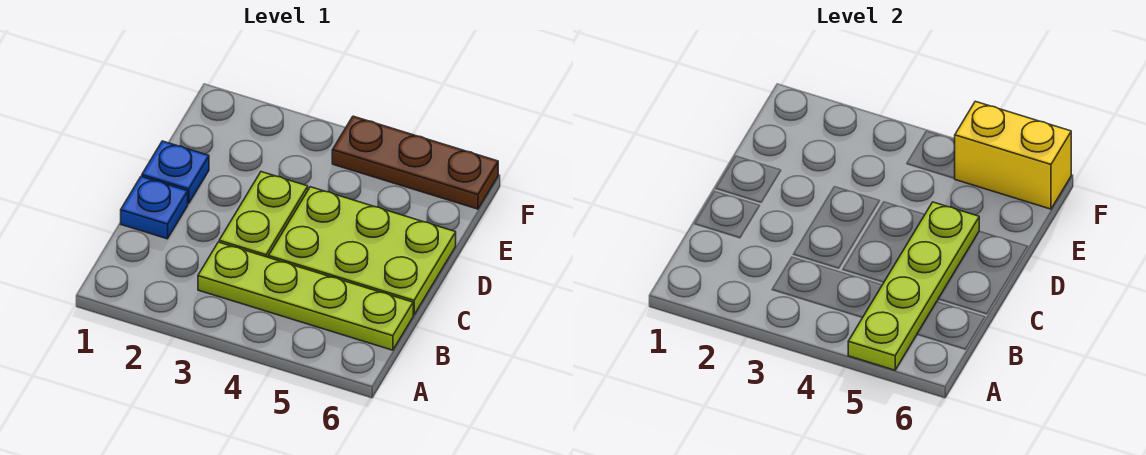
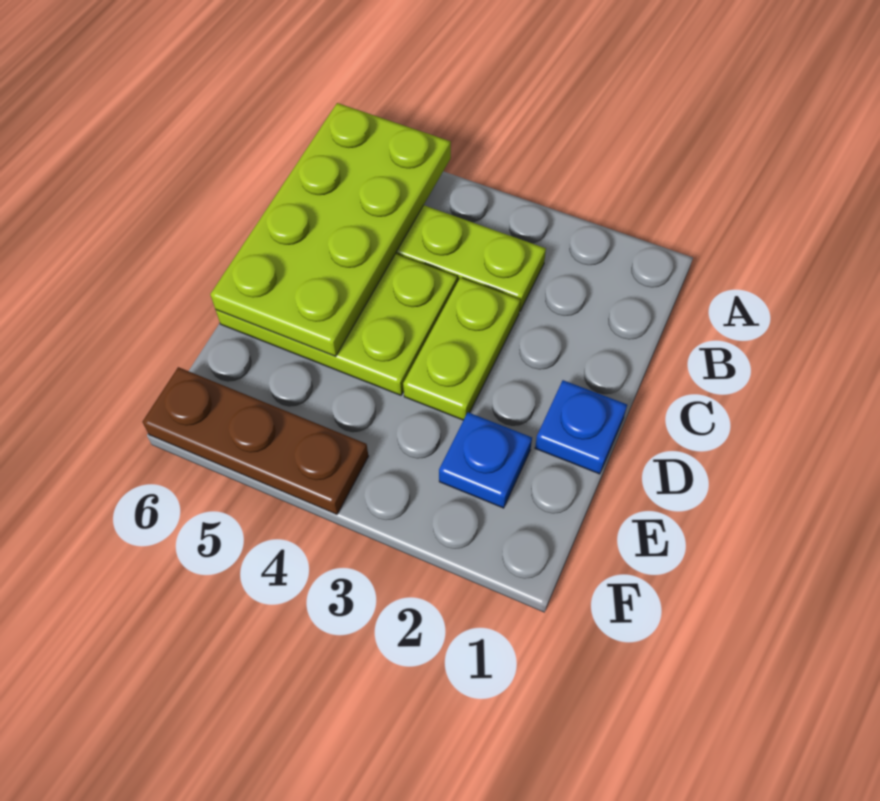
lime plate A5:D5 level 2 -> lime plate A5:D6 level 2
blue plate C1 level 1 -> blue plate E2 level 1
yellow brick F5:F6 level 2 -> none

